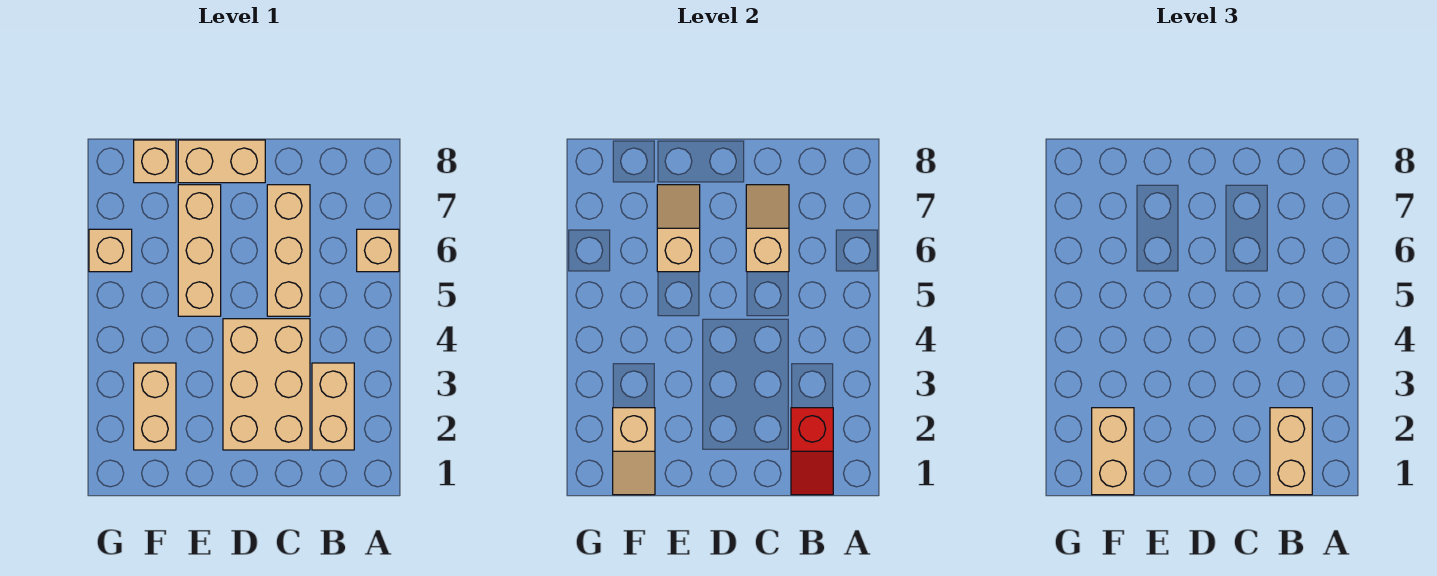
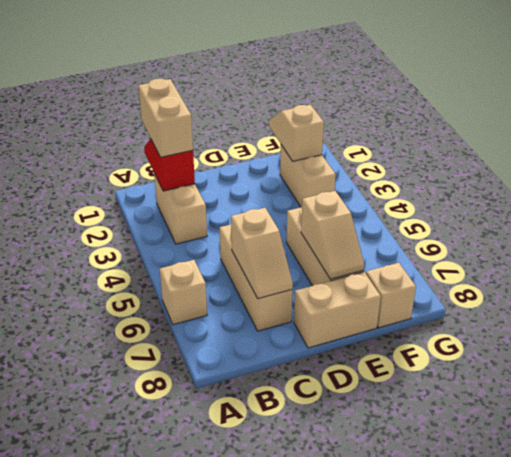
tan brick C2:D4 level 1 -> none
tan brick F1:F2 level 3 -> none
tan brick G6 level 1 -> none

